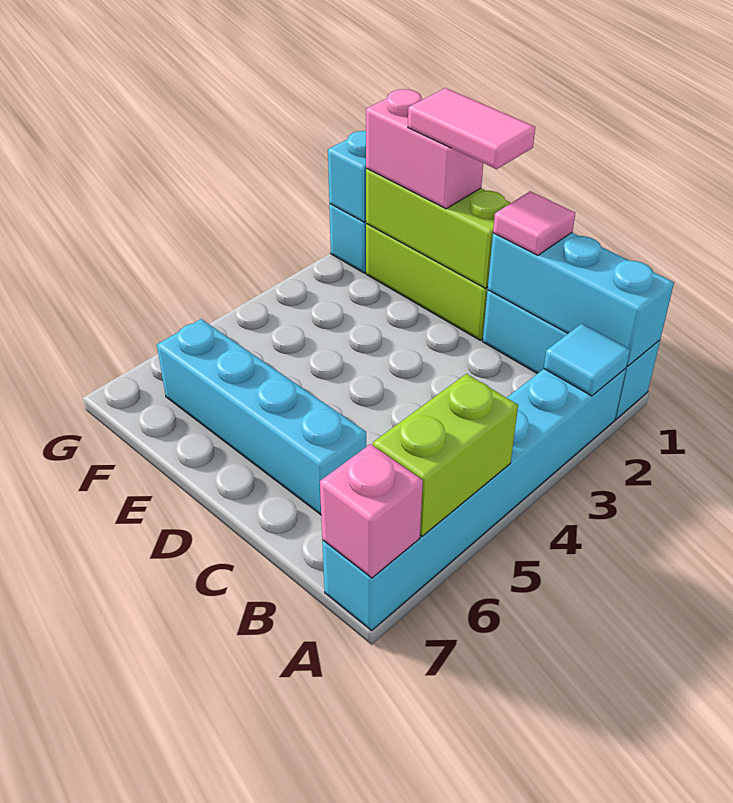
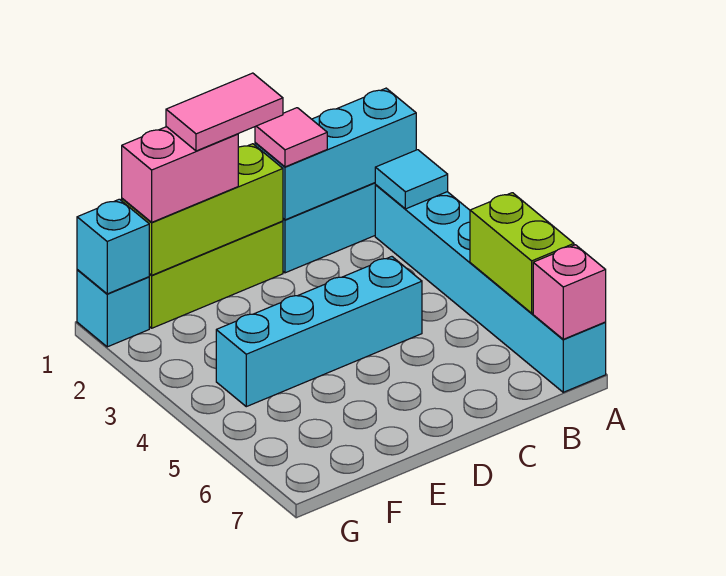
cyan brick C6:F6 level 1 -> cyan brick C4:F4 level 1

